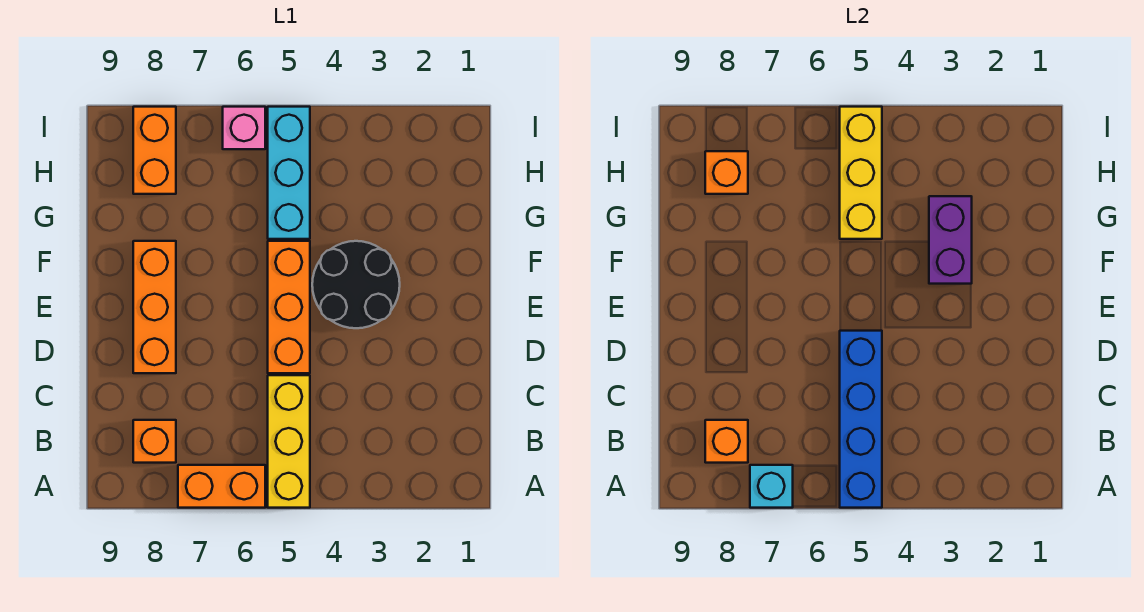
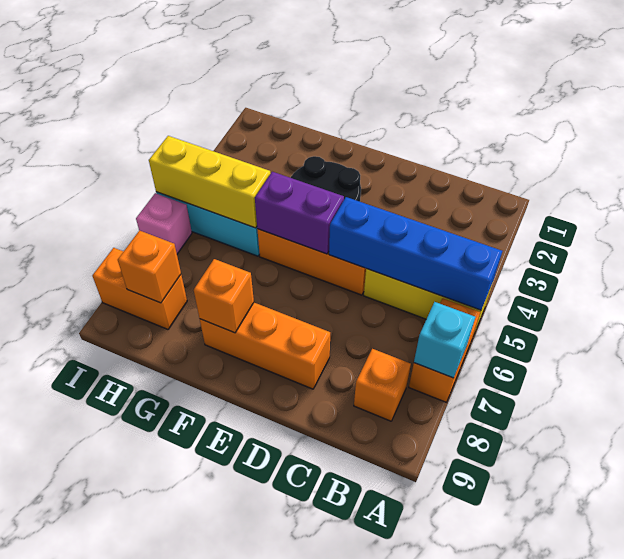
orange brick B8 level 2 -> orange brick F8 level 2
purple brick F3:G3 level 2 -> purple brick E5:F5 level 2

